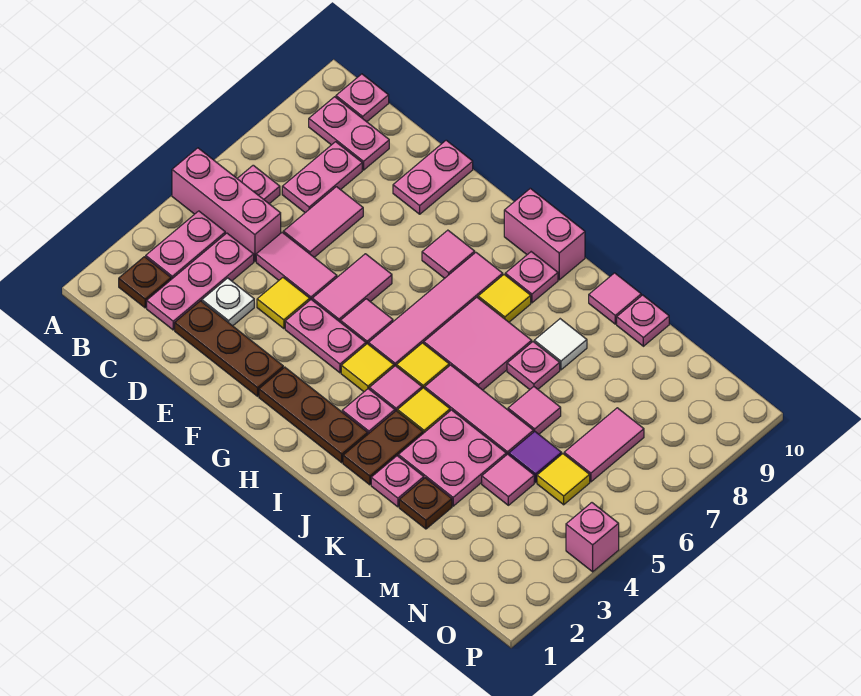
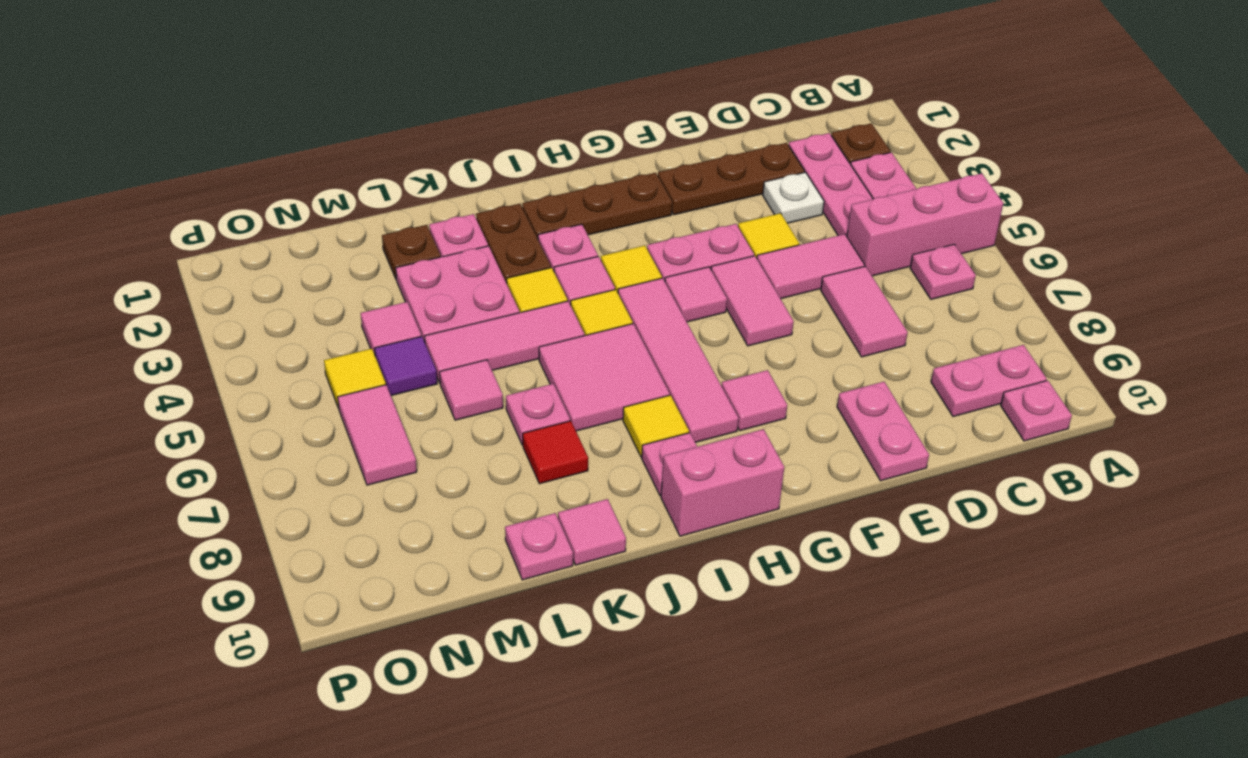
pink plate C7:C8 level 1 -> none
white tile K8 level 1 -> red tile K8 level 1
pink brick P4 level 1 -> none

